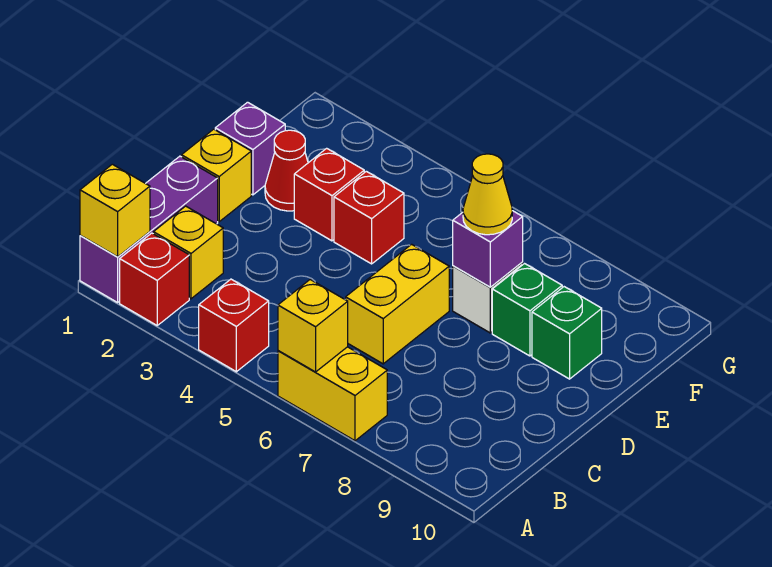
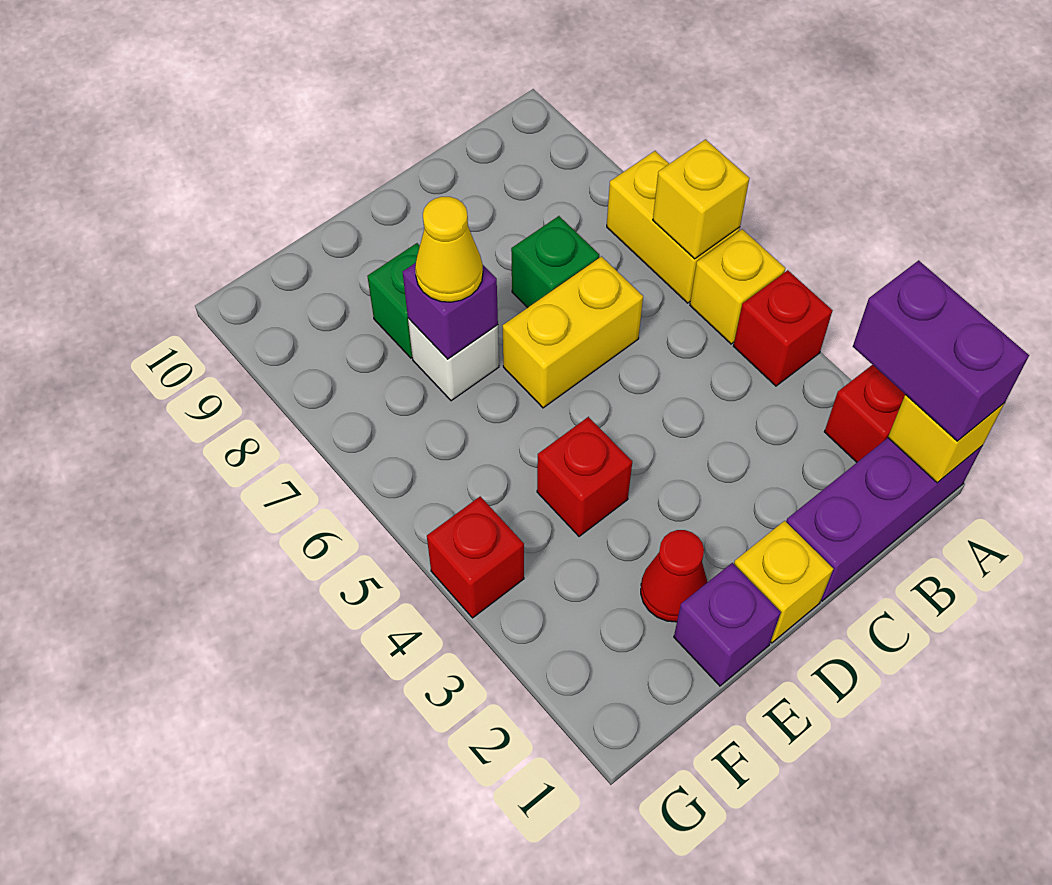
none -> purple brick A1:A2 level 3
yellow brick B2 level 1 -> yellow brick A5 level 1
red brick E3 level 1 -> red brick G4 level 1
green brick E9 level 1 -> green brick C7 level 1

